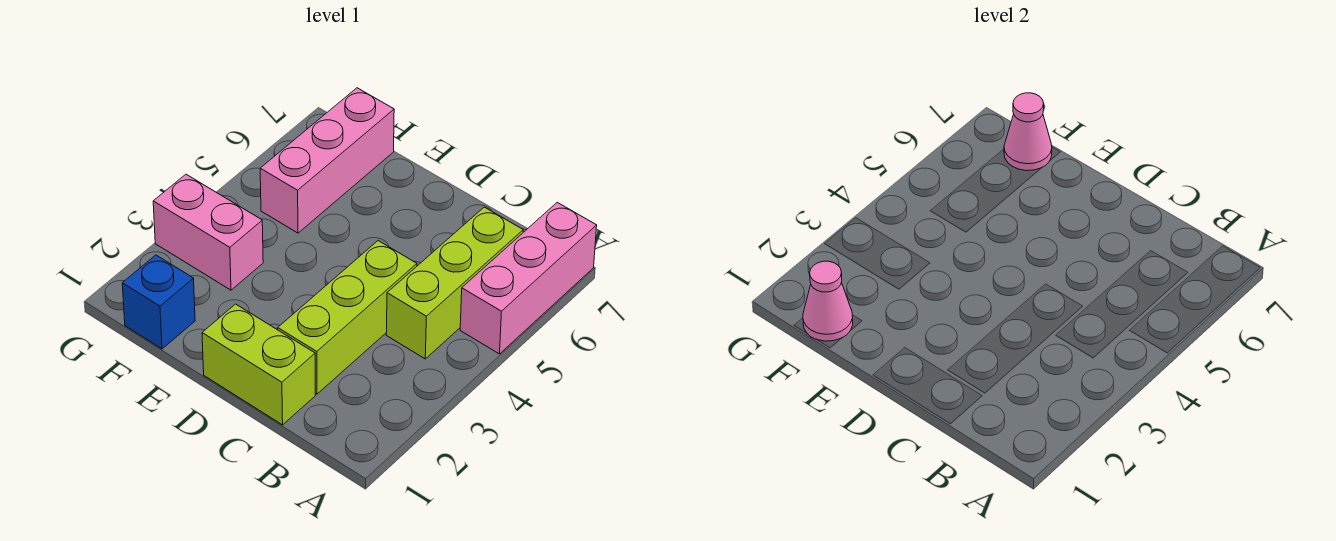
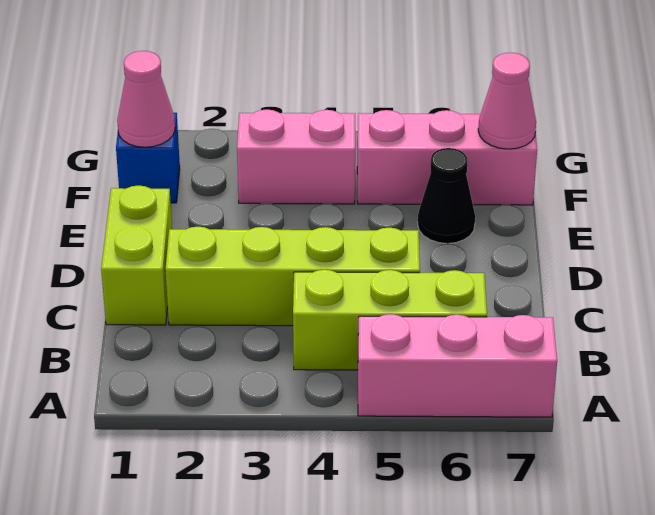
lime brick C2:C4 level 1 -> lime brick C2:C5 level 1
none -> black cone E6 level 1
pink brick F3:G3 level 1 -> pink brick F3:F4 level 1

